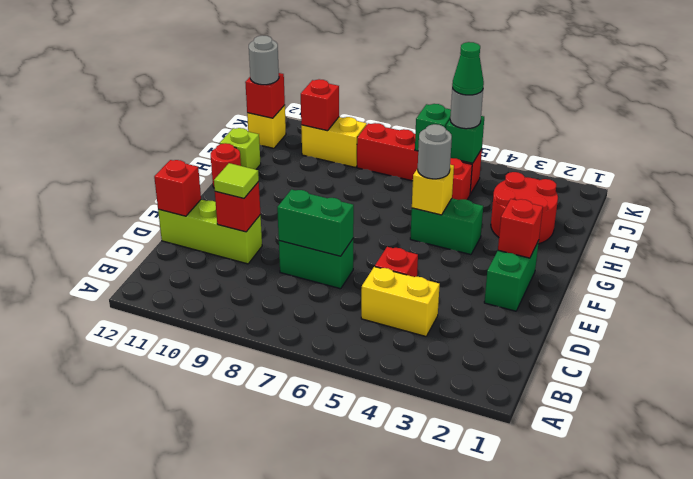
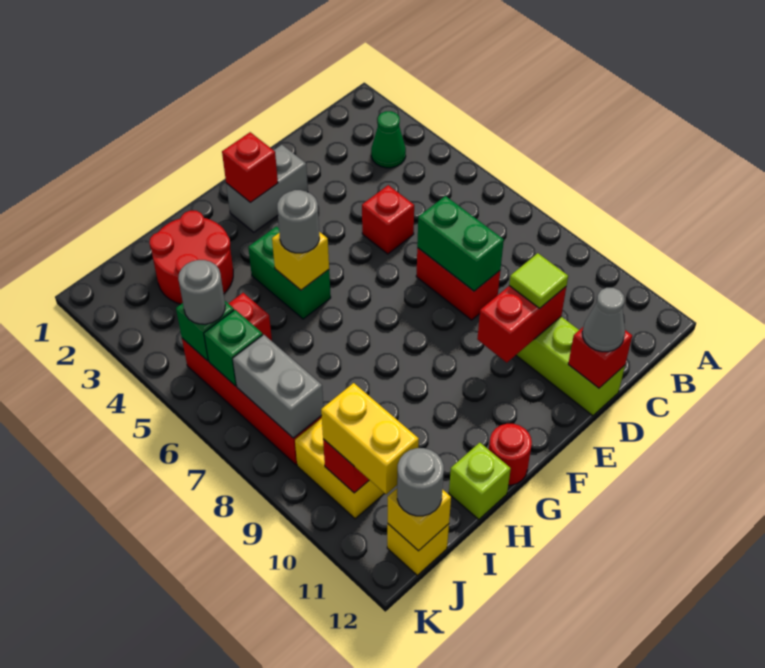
yellow brick C4:C5 level 1 -> yellow brick J10:J11 level 3
green brick D7:D8 level 1 -> red brick D7:D8 level 1
red brick D10 level 2 -> red brick D10:E10 level 2
none -> grey cone D12 level 3
green brick E2:F2 level 1 -> grey brick E2:F2 level 1
green cone J5 level 4 -> green cone B3 level 1
none -> grey brick J7:J8 level 2
red brick J12 level 2 -> yellow brick J12 level 2

